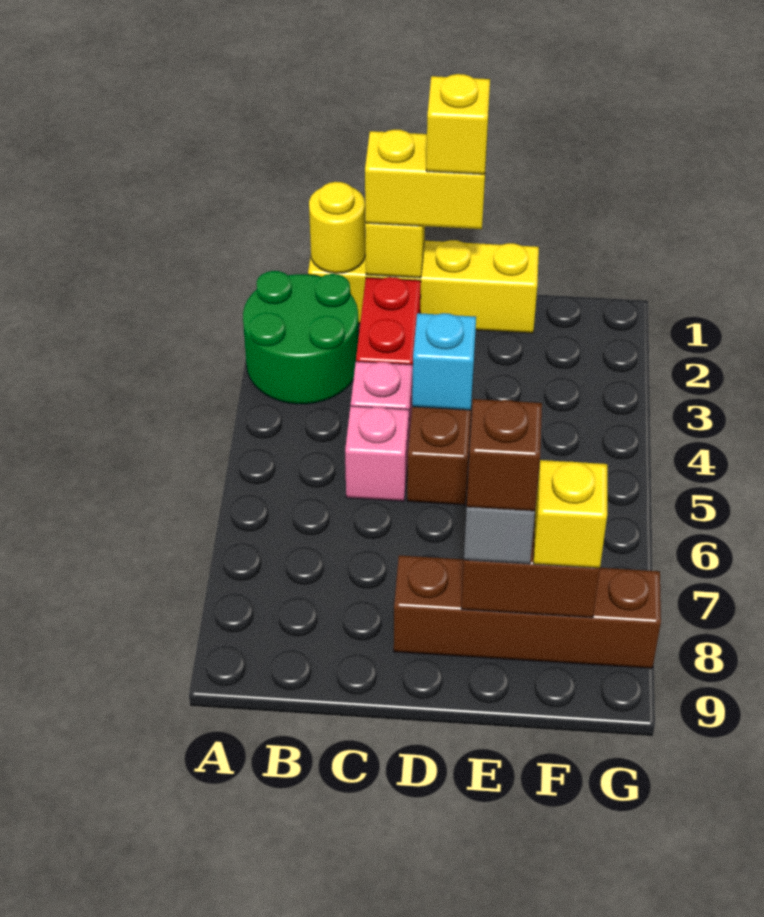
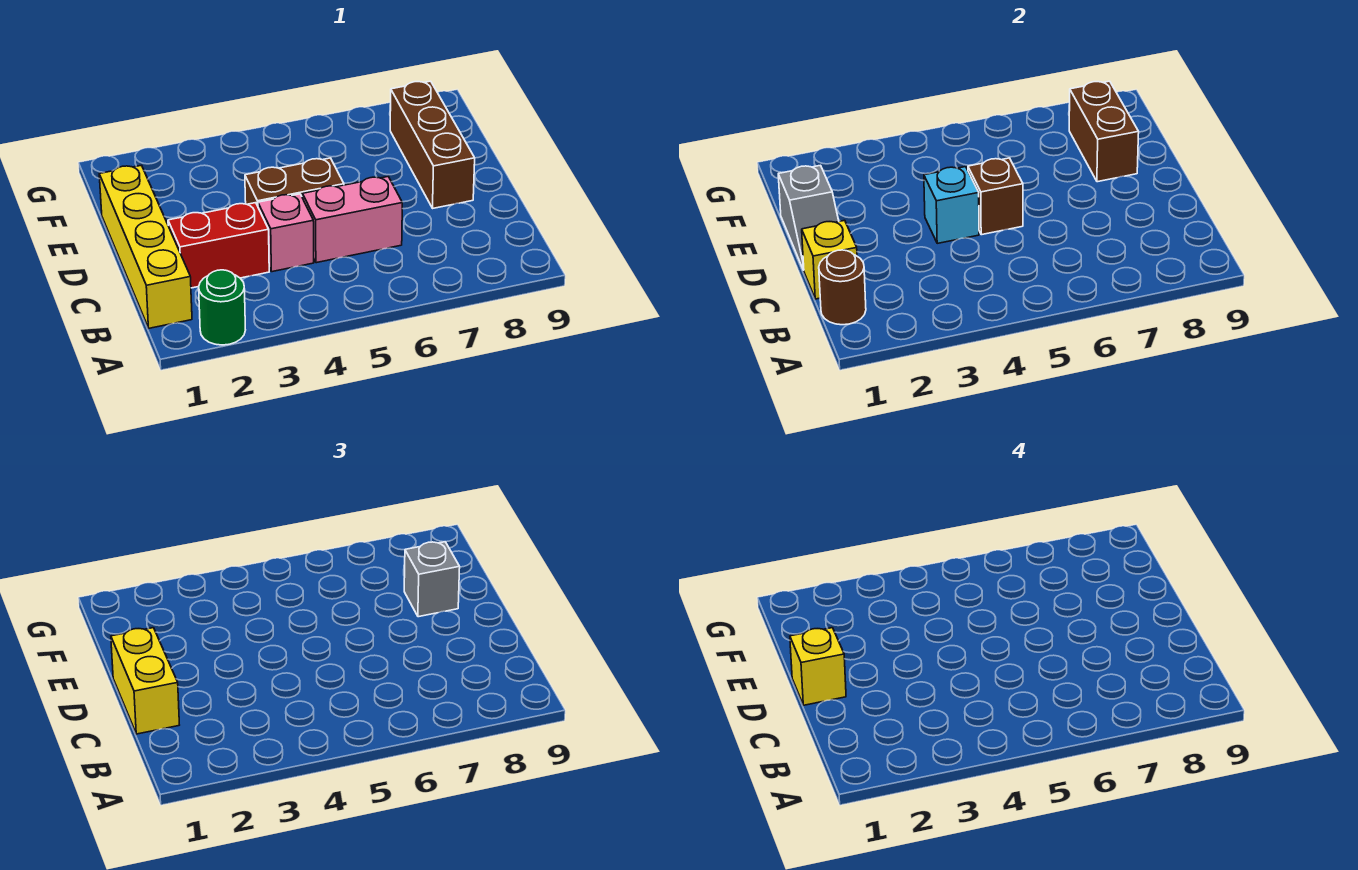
green round brick A2:B3 level 1 -> green round brick A2 level 1
yellow round brick B1 level 2 -> brown round brick B1 level 2
pink brick C5 level 1 -> pink brick C5:C6 level 1
none -> grey slope D1:E1 level 2 top E
brown brick D8:G8 level 1 -> brown brick D8:F8 level 1
brown brick E8 level 4 -> brown brick D5 level 2
yellow brick F8 level 3 -> none

